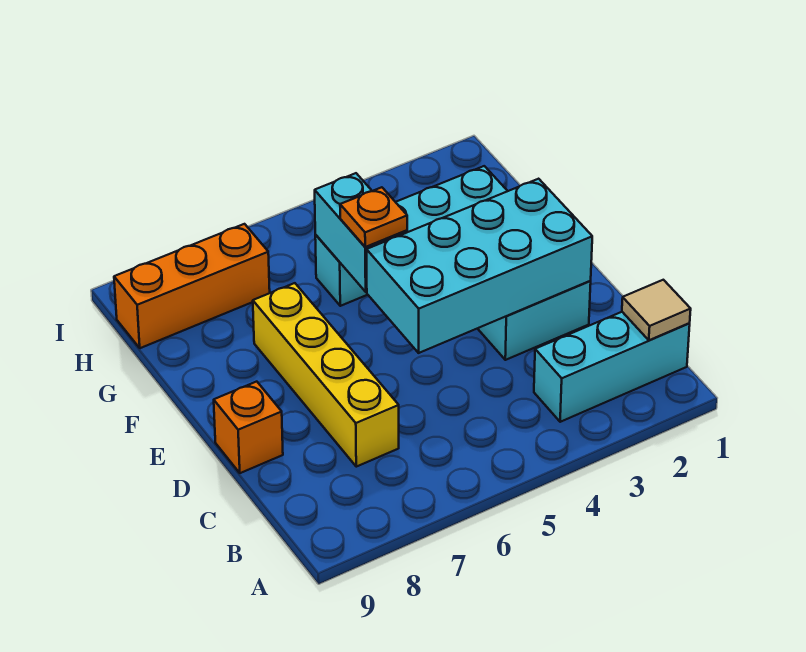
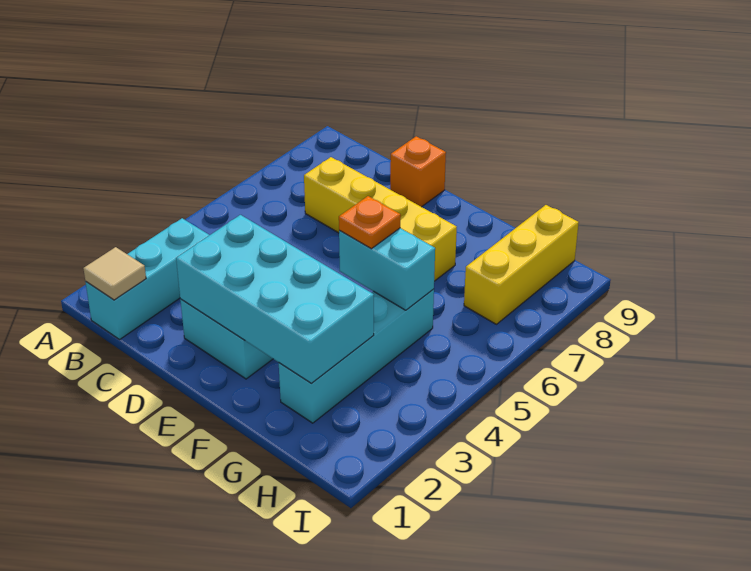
cyan brick D2:E5 level 2 -> cyan brick D2:G3 level 2
orange brick H7:H9 level 1 -> yellow brick H7:H9 level 1

